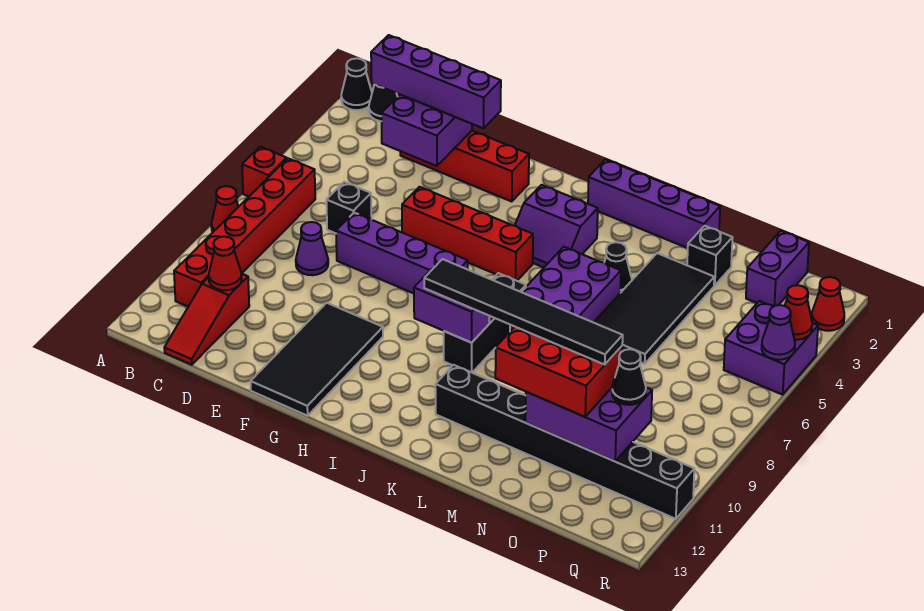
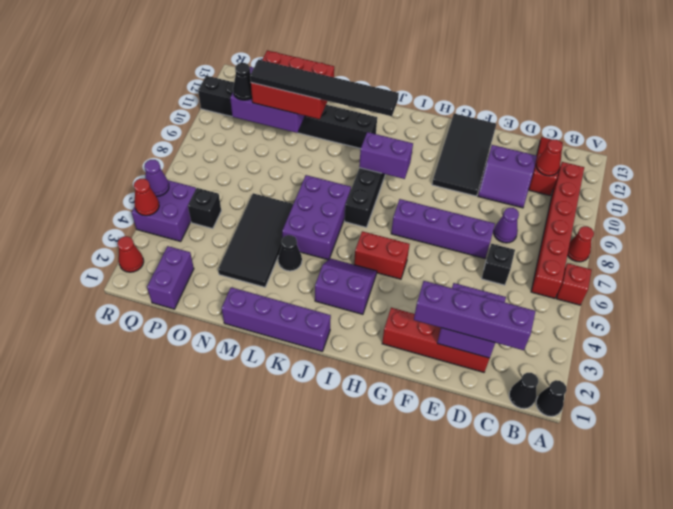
none -> purple slope D10:E11 level 1 top 11
red brick F5:I5 level 1 -> red brick H5:I5 level 1
black brick N2 level 1 -> black brick P5 level 1

